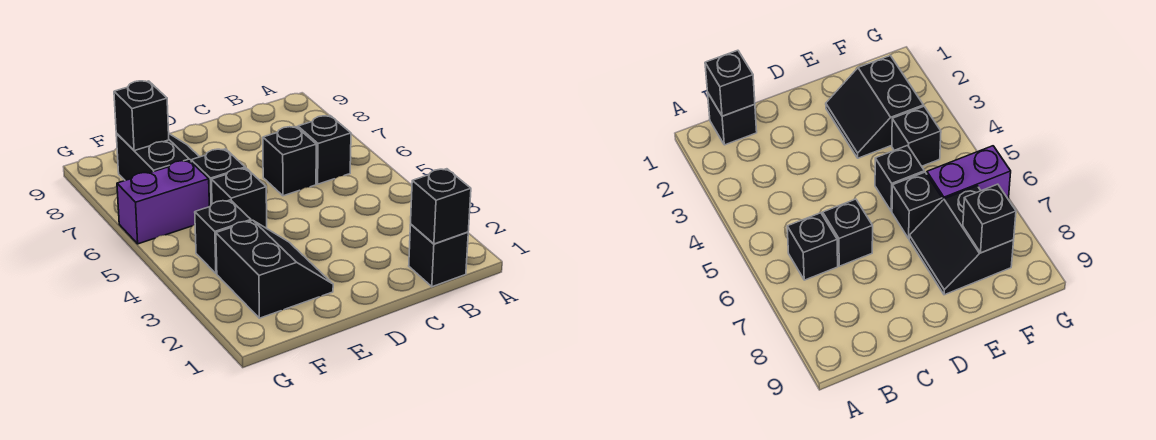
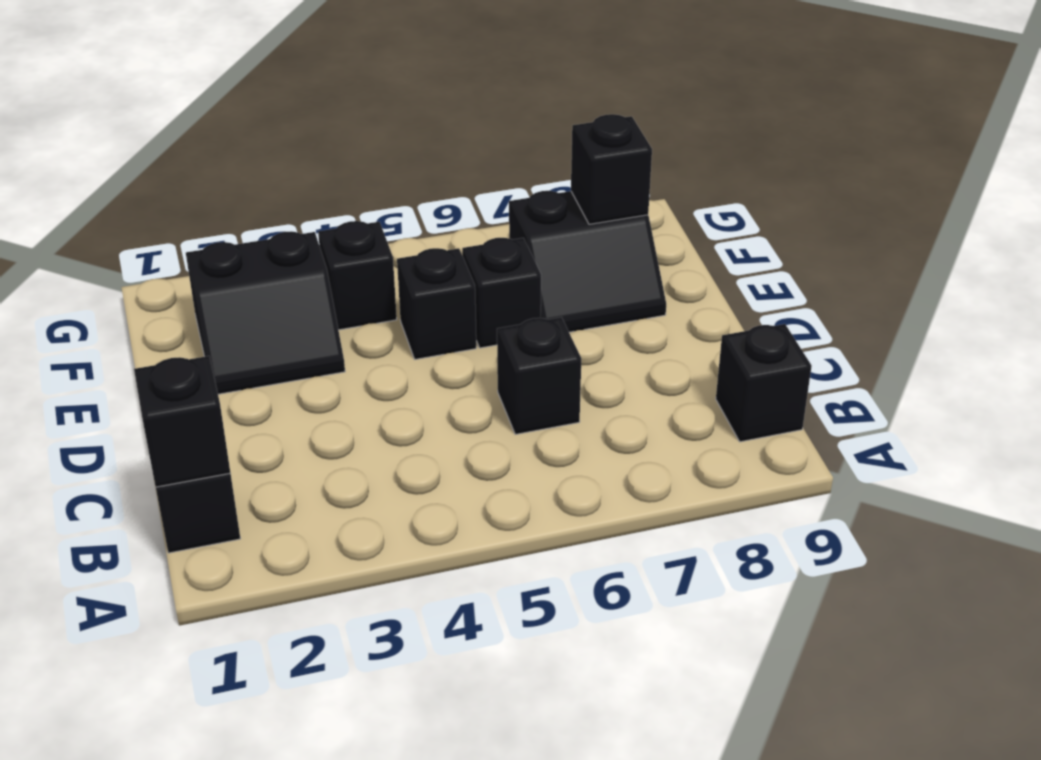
black brick B6 level 1 -> black brick B9 level 1
purple brick F6:G6 level 1 -> none

